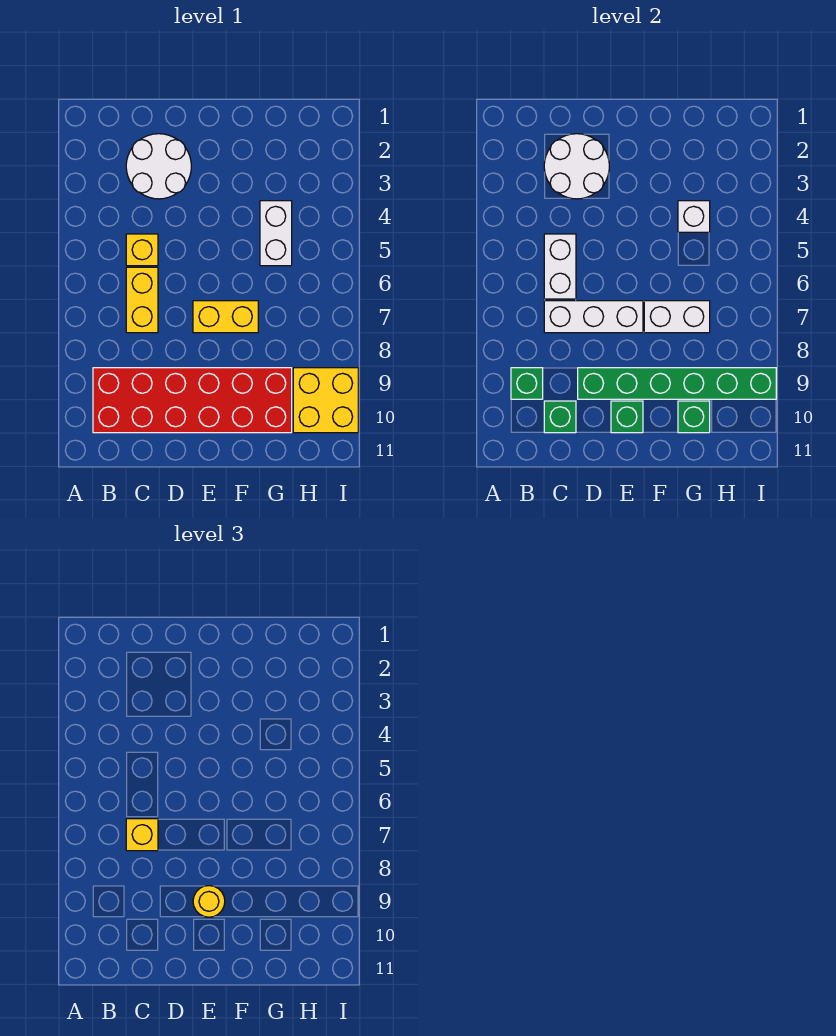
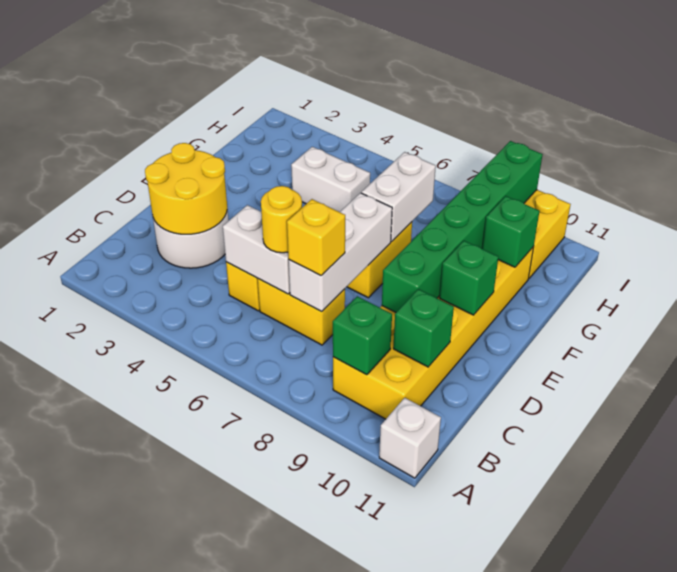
red brick B9:G10 level 1 -> yellow brick B9:G10 level 1
white round brick C2:D3 level 2 -> yellow round brick C2:D3 level 2
yellow round brick E9 level 3 -> yellow round brick C6 level 3
white brick G4 level 2 -> white brick A11 level 1

